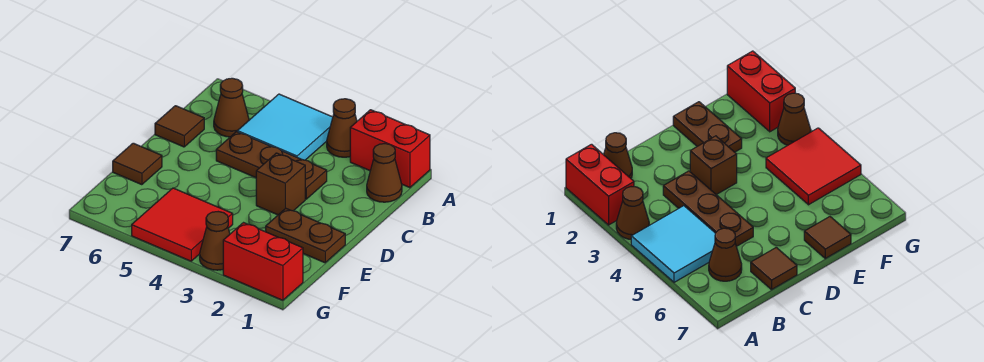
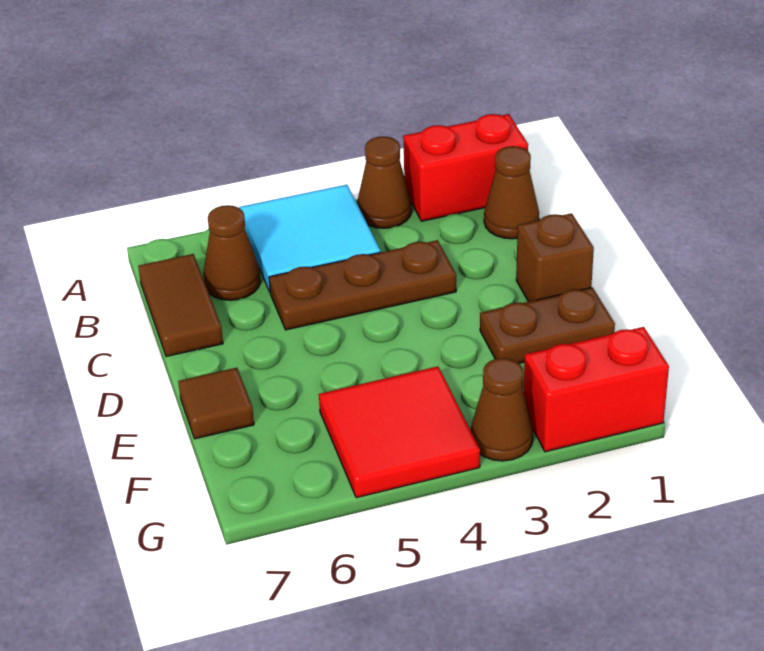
brown tile C7 level 1 -> brown tile B7:C7 level 1
brown brick D3 level 1 -> brown brick D1 level 1

